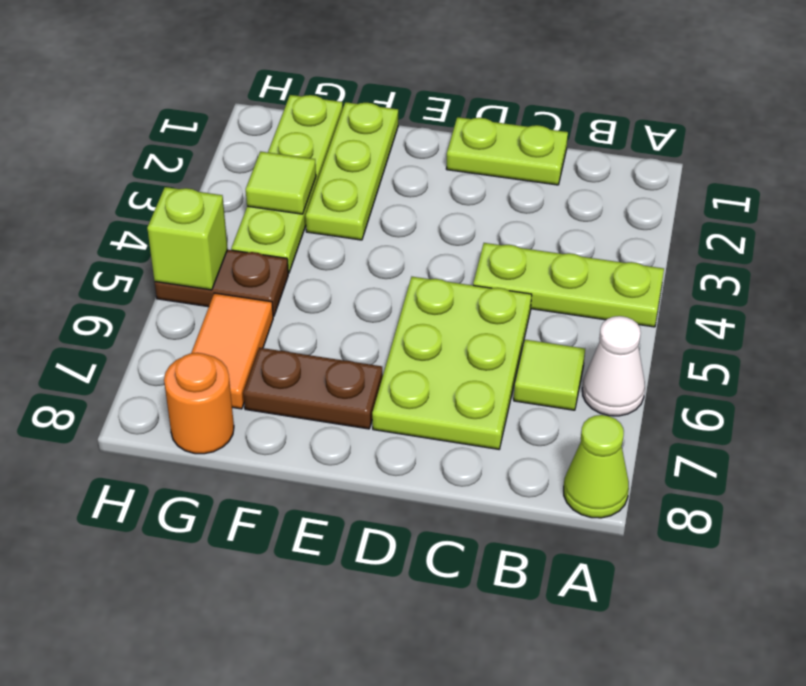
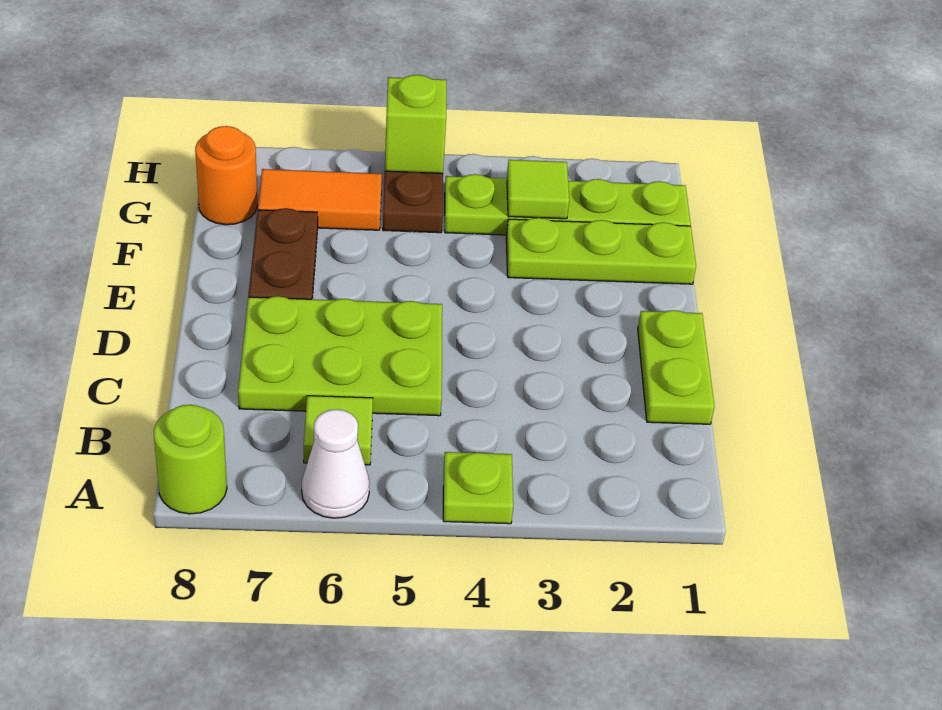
lime plate A4:C4 level 1 -> lime plate A4 level 1
lime cone A8 level 1 -> lime round brick A8 level 1

